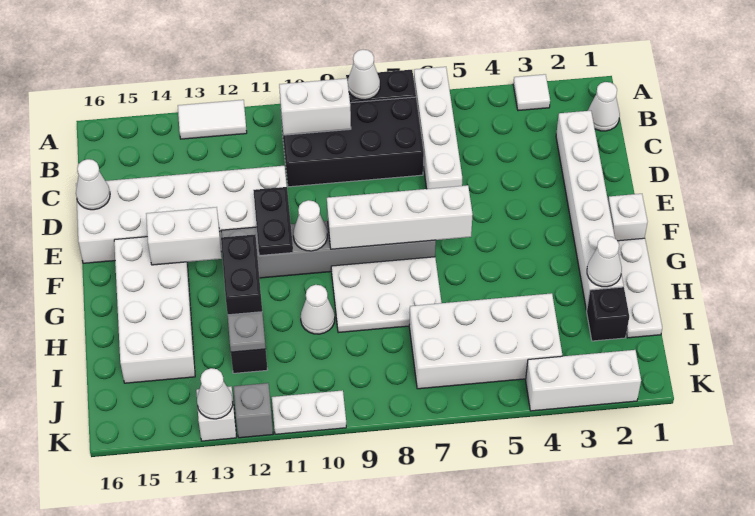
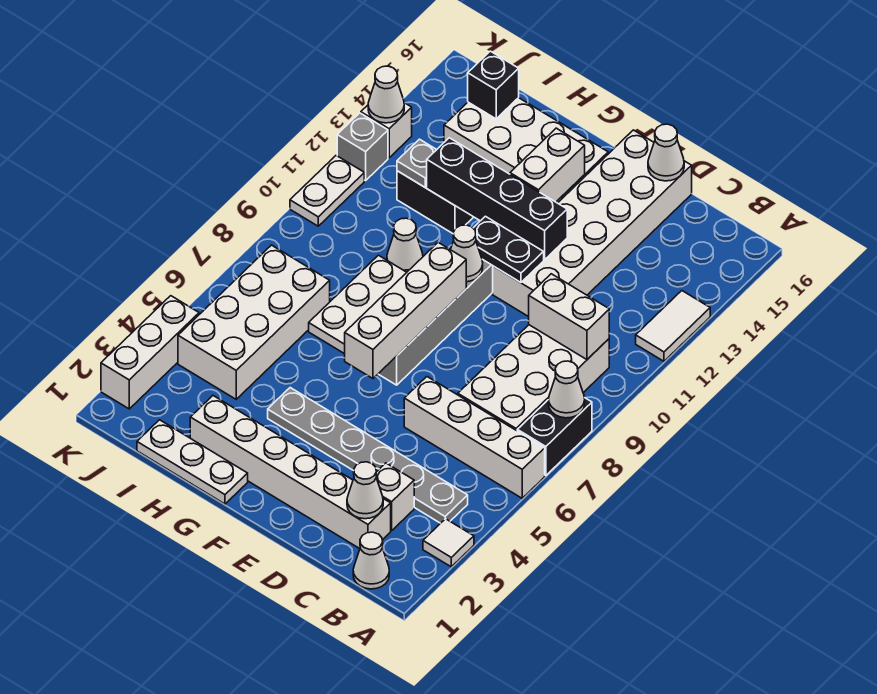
none -> grey plate B4:G4 level 1
black brick B7:C10 level 1 -> white brick B7:C10 level 1
white brick B9:B10 level 2 -> white brick B10:C10 level 2
white brick F1 level 1 -> white brick C3 level 1
black brick G12:H12 level 2 -> black brick E12:H12 level 2
white cone H2 level 2 -> white cone C2 level 2
black brick I2 level 1 -> black brick I15 level 2

